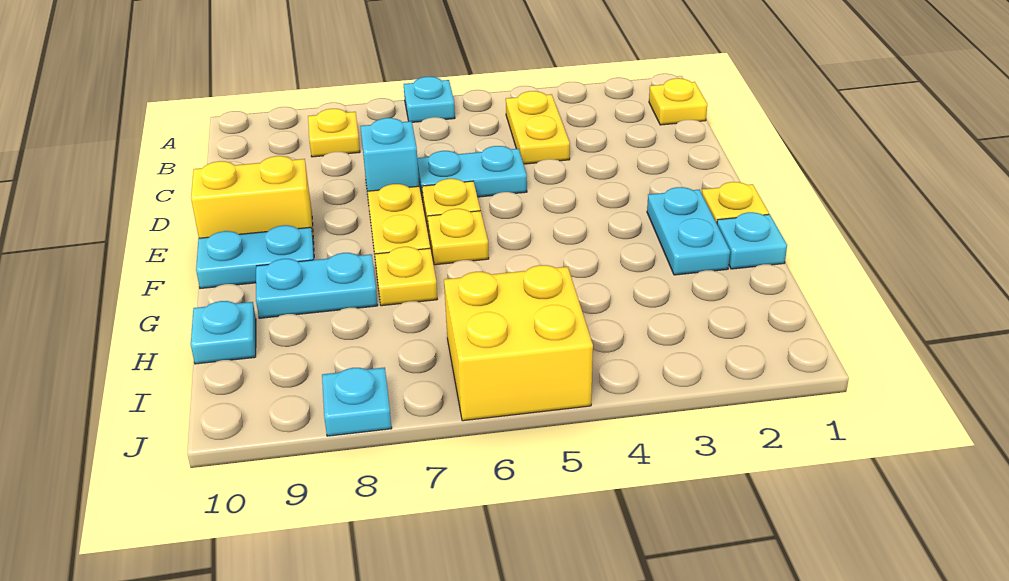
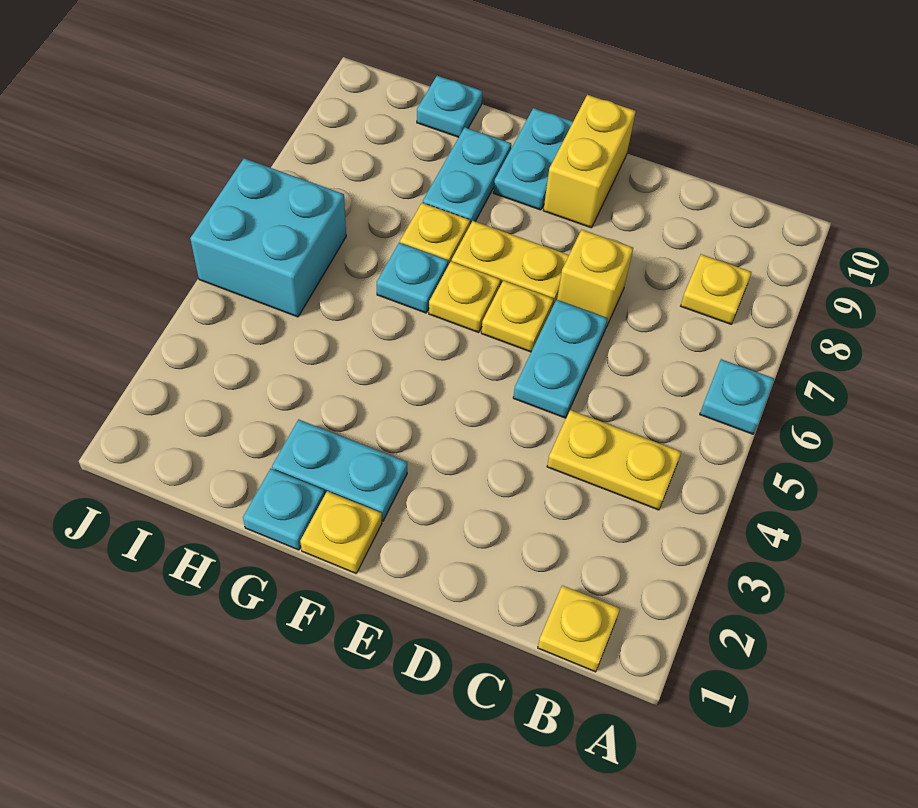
cyan brick D7 level 1 -> yellow brick D7 level 1
yellow brick I5:J6 level 1 -> cyan brick I5:J6 level 1
cyan plate J8 level 1 -> cyan plate G6 level 1

